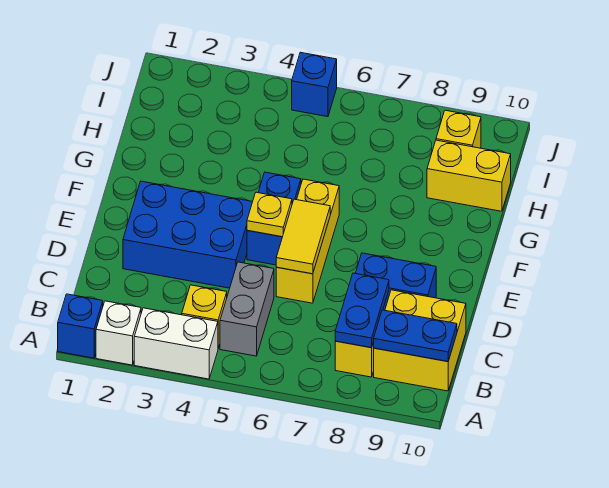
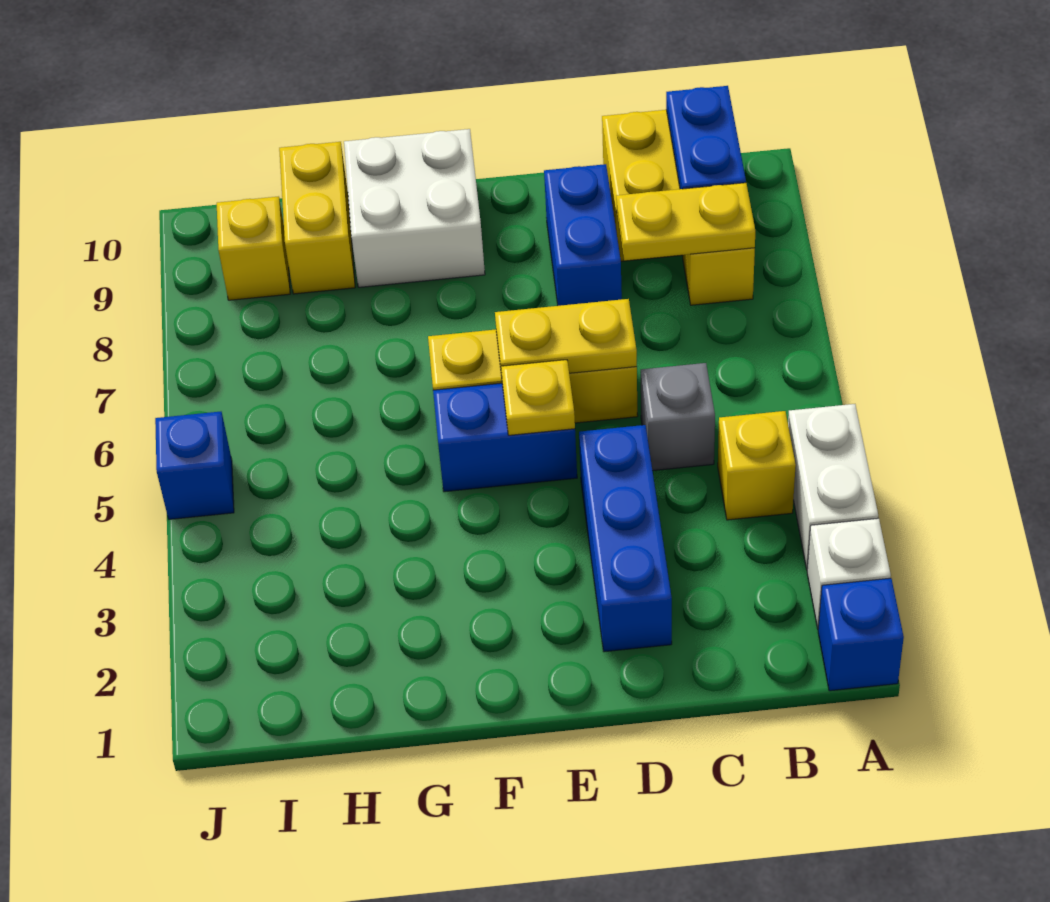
grey brick B5:C5 level 1 -> grey brick C5 level 1
blue plate B8:C8 level 2 -> yellow plate B8:C8 level 2
blue brick D2:E4 level 1 -> blue brick D2:D4 level 1
yellow tile D6:E6 level 2 -> yellow plate D6:E6 level 2
none -> white brick F9:G10 level 1

